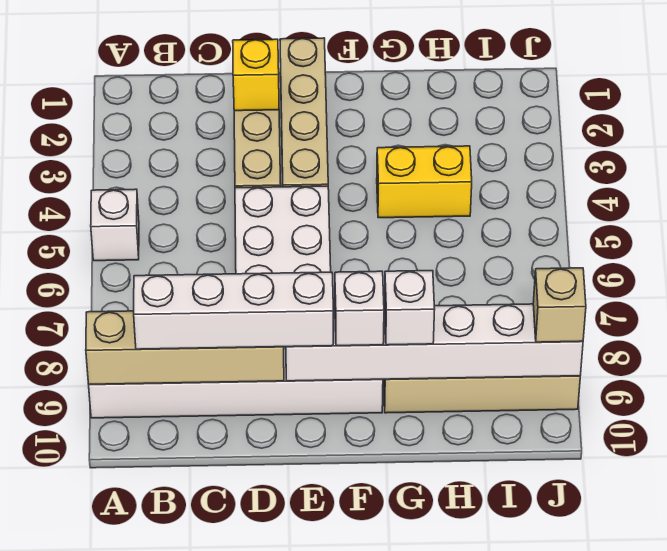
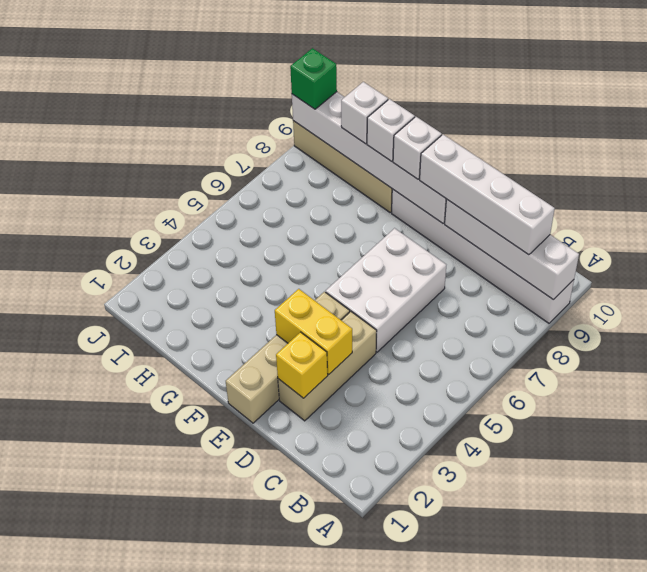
white brick A5 level 1 -> white brick H9 level 3
tan brick A9:D9 level 2 -> white brick A9:D9 level 2
yellow brick G4:H4 level 1 -> yellow brick D3:E3 level 2
tan brick J9 level 3 -> green brick J9 level 3

